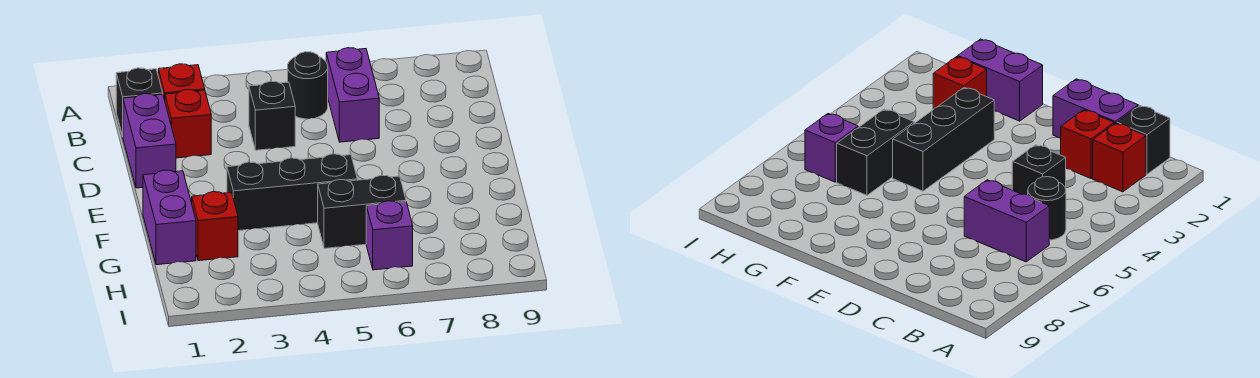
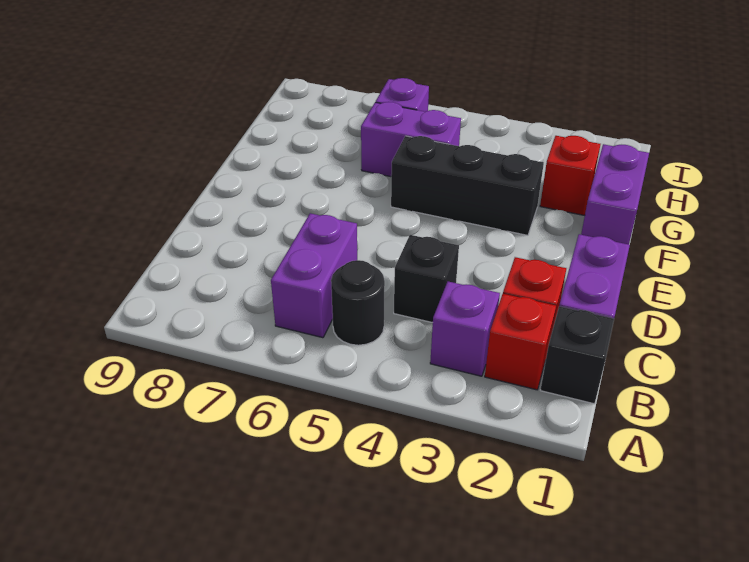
none -> purple brick B3 level 1
black brick G5:G6 level 1 -> purple brick G5:G6 level 1

